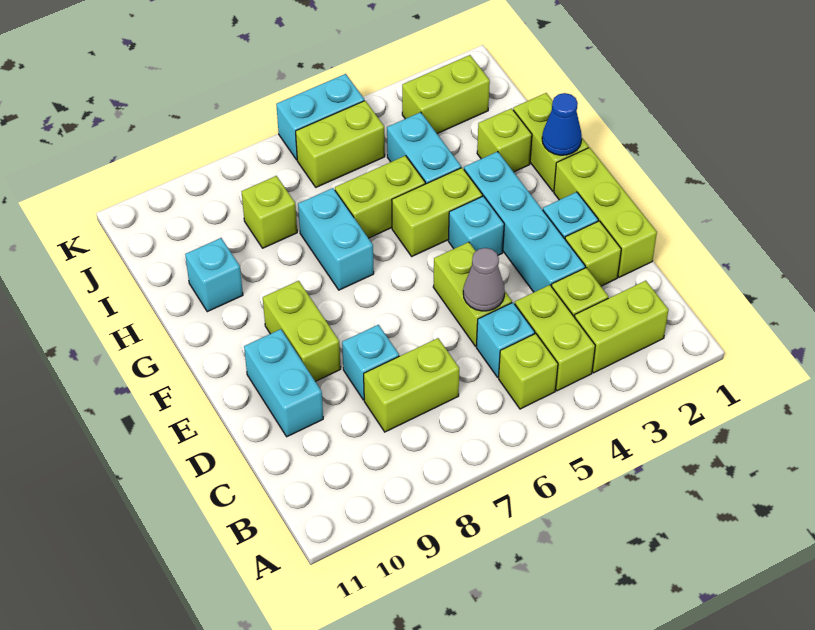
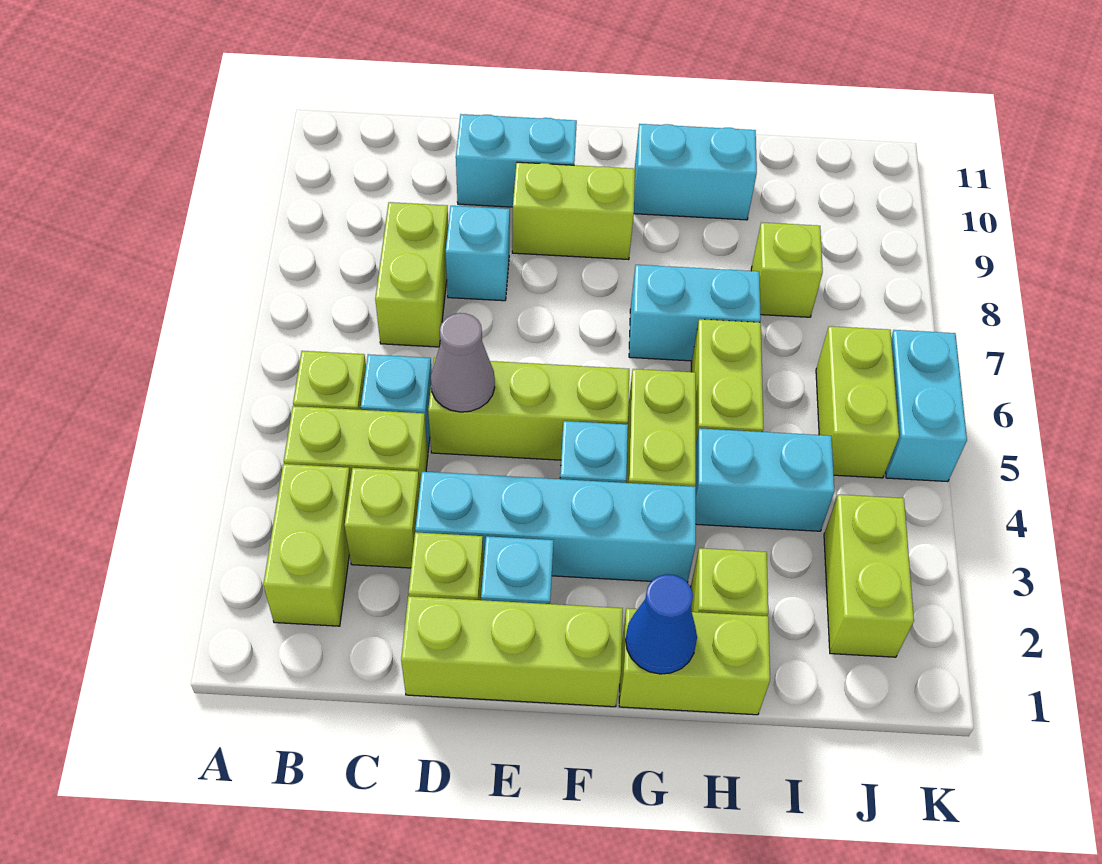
lime brick D5:E5 level 1 -> lime brick D5:F5 level 1
cyan brick H10 level 1 -> cyan brick G10:H10 level 1

